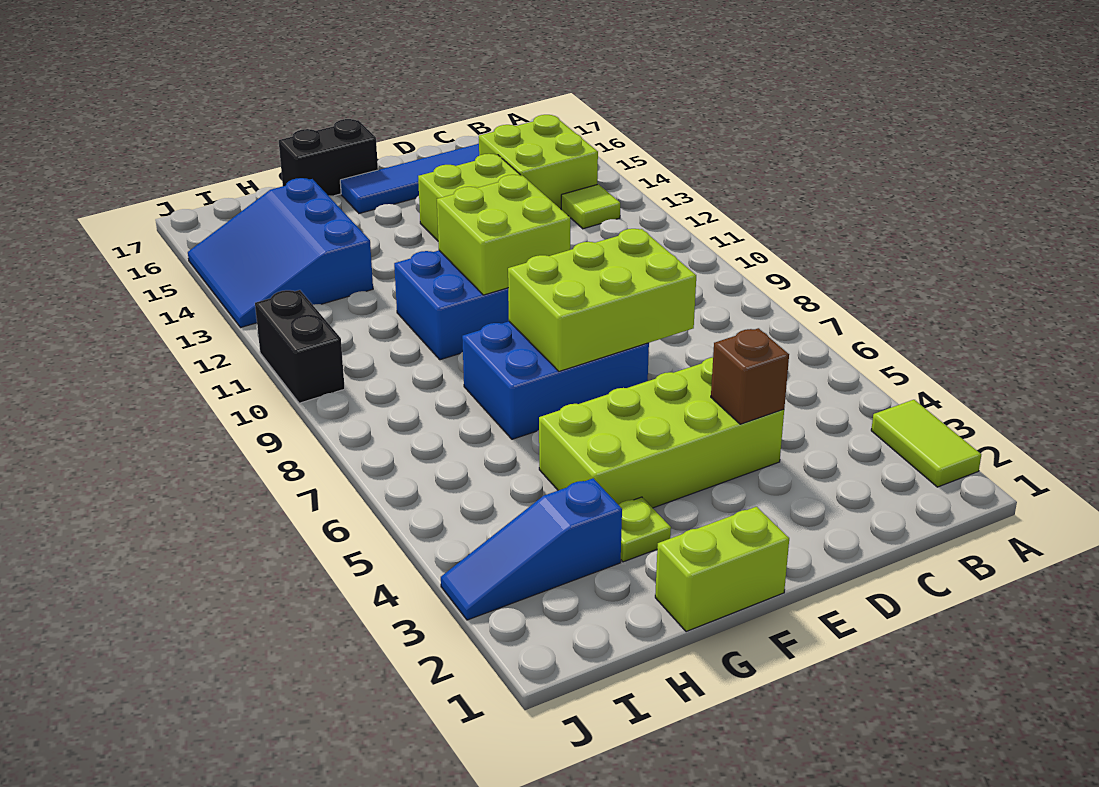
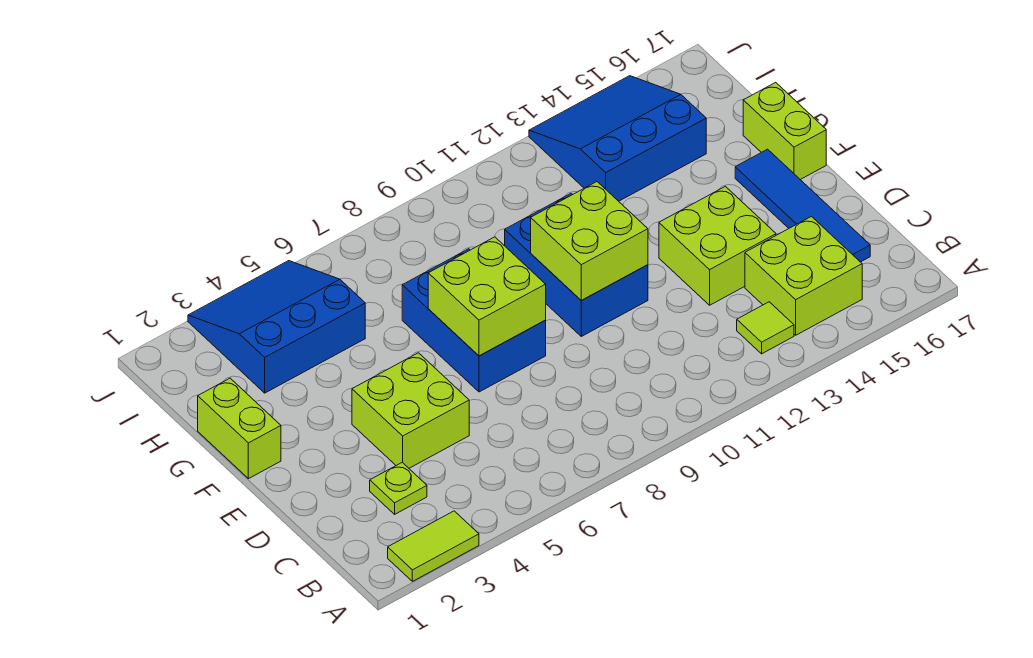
lime brick D4:G5 level 1 -> lime brick D4:E5 level 1
brown brick D4 level 2 -> none
lime brick D7:F8 level 2 -> lime brick E7:F8 level 2
black brick F17:G17 level 1 -> lime brick F17:G17 level 1
lime plate G3 level 1 -> lime plate C3 level 1
blue slope H3:J3 level 1 top H -> blue slope H3:J5 level 1 top H
black brick J10:J11 level 1 -> none

